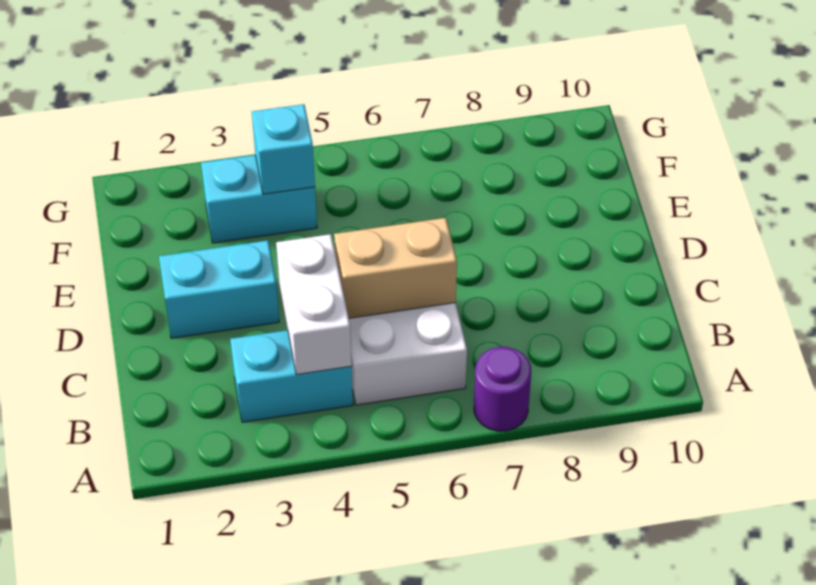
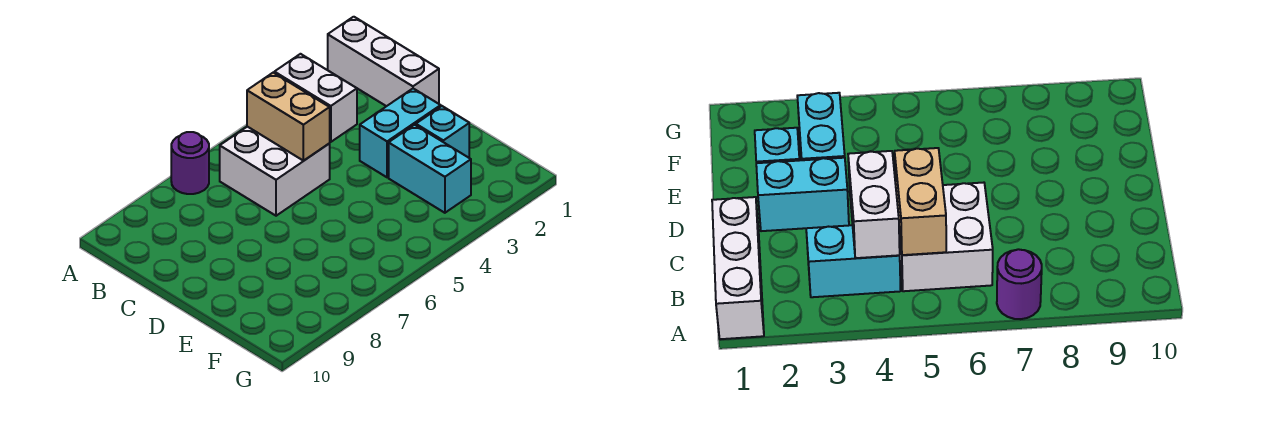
none -> white brick A1:C1 level 1
tan brick C5:C6 level 2 -> tan brick B5:C5 level 2
cyan brick F3:F4 level 1 -> cyan brick E3:F3 level 1
cyan brick F4 level 2 -> cyan brick E2 level 1

